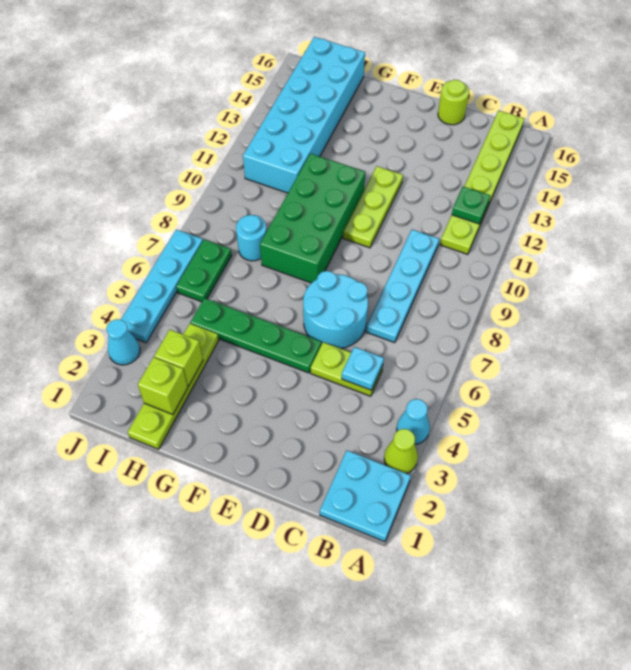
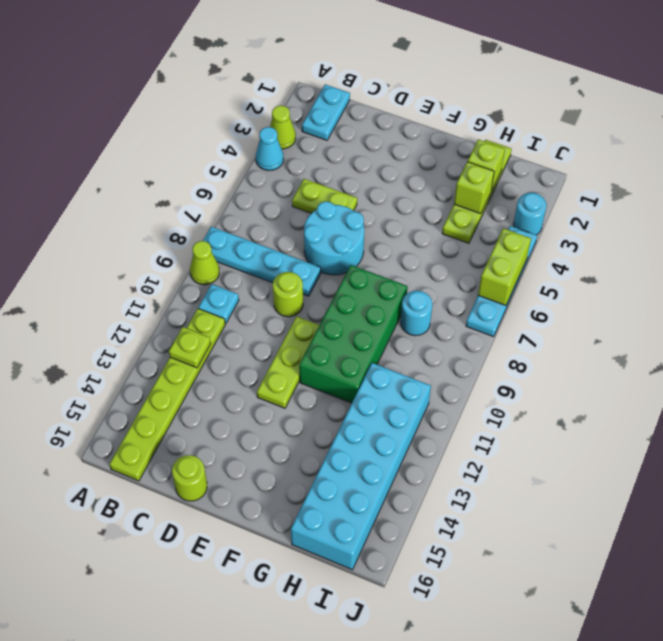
cyan plate A1:B2 level 1 -> cyan plate B1:B2 level 1
none -> lime cone A9 level 1
green plate B12 level 2 -> lime plate B12 level 2
cyan plate C5 level 2 -> cyan plate B10 level 1
cyan plate C7:C10 level 1 -> cyan plate A8:D8 level 1
none -> lime round brick D9 level 1
green plate E5:H5 level 1 -> none
green plate I6:I7 level 1 -> none
cyan cone J3 level 1 -> cyan round brick J3 level 1
none -> lime brick J5:J6 level 2

